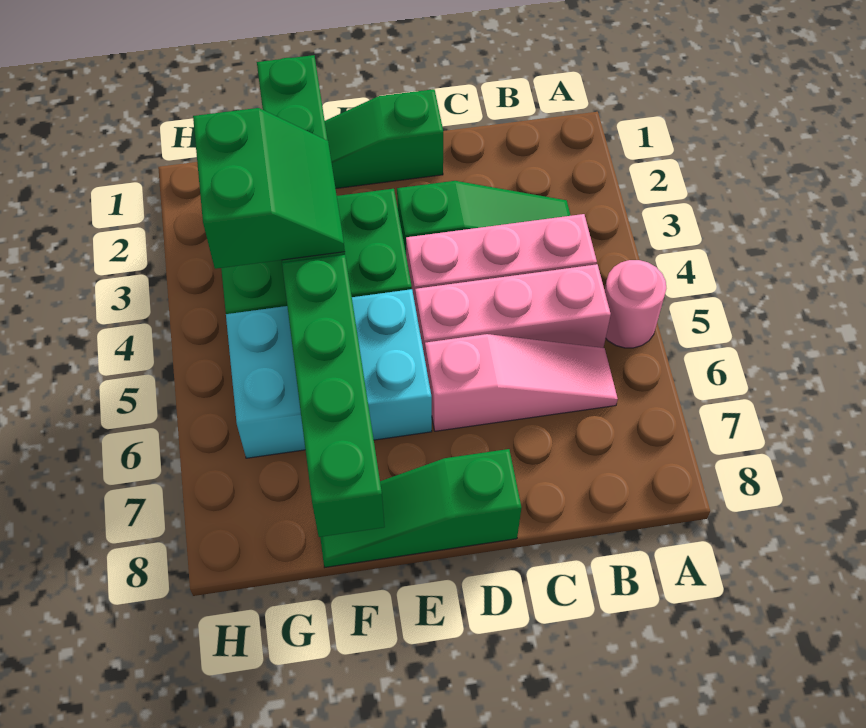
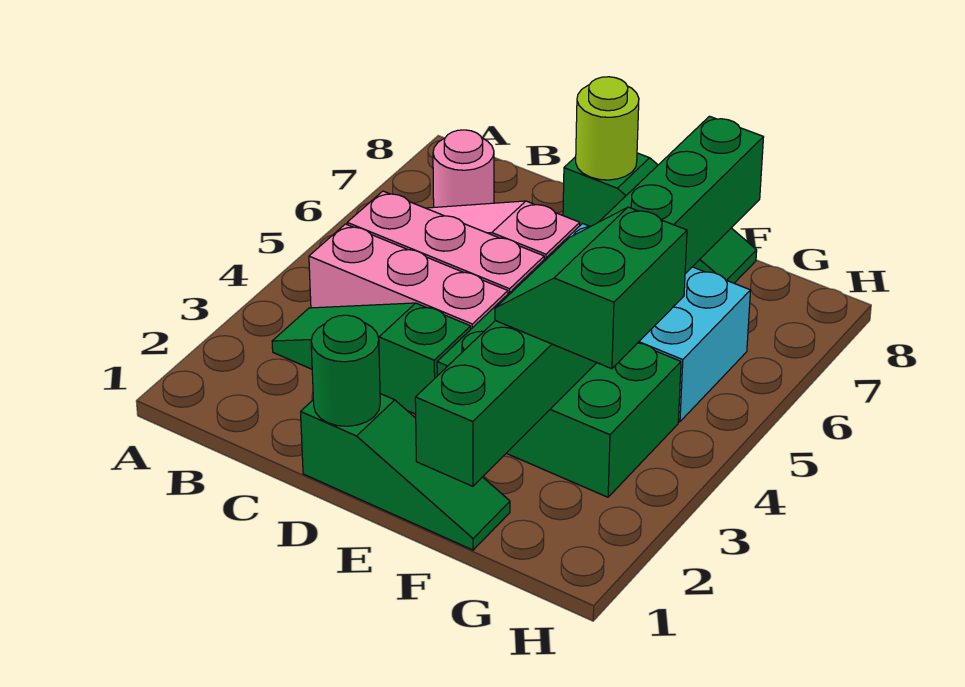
pink round brick A5 level 1 -> pink round brick B7 level 1
none -> green round brick D1 level 2
none -> lime round brick D8 level 2

